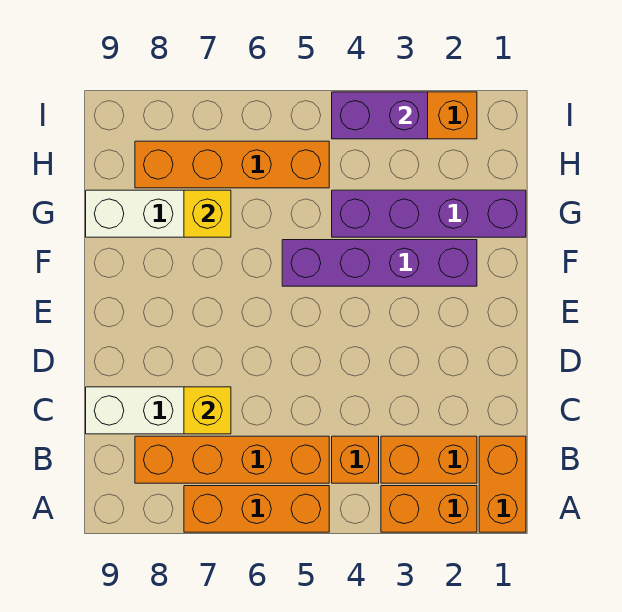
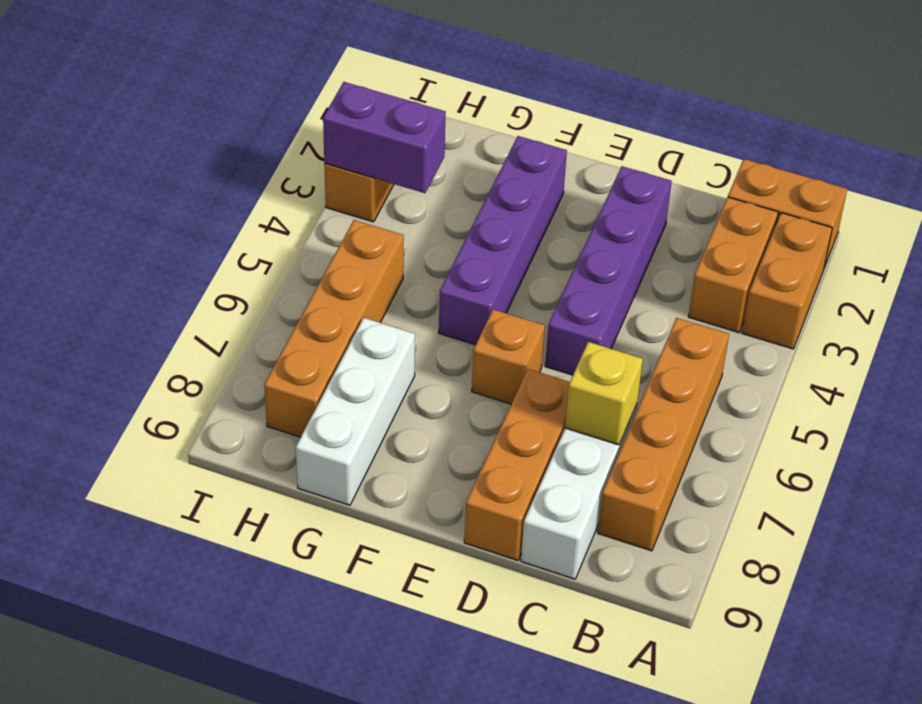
orange brick A5:A7 level 1 -> orange brick D7:D9 level 1
orange brick B4 level 1 -> orange brick E6 level 1
purple brick G1:G4 level 1 -> purple brick D2:D5 level 1
yellow brick G7 level 2 -> none
purple brick I3:I4 level 2 -> purple brick H3:I3 level 2

